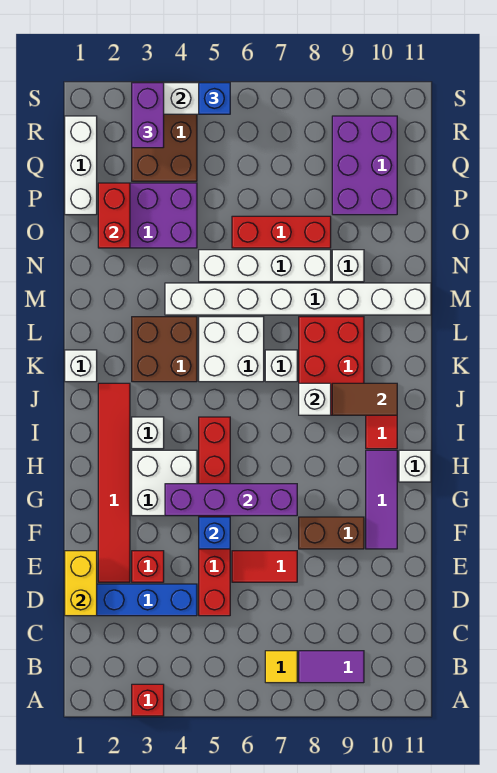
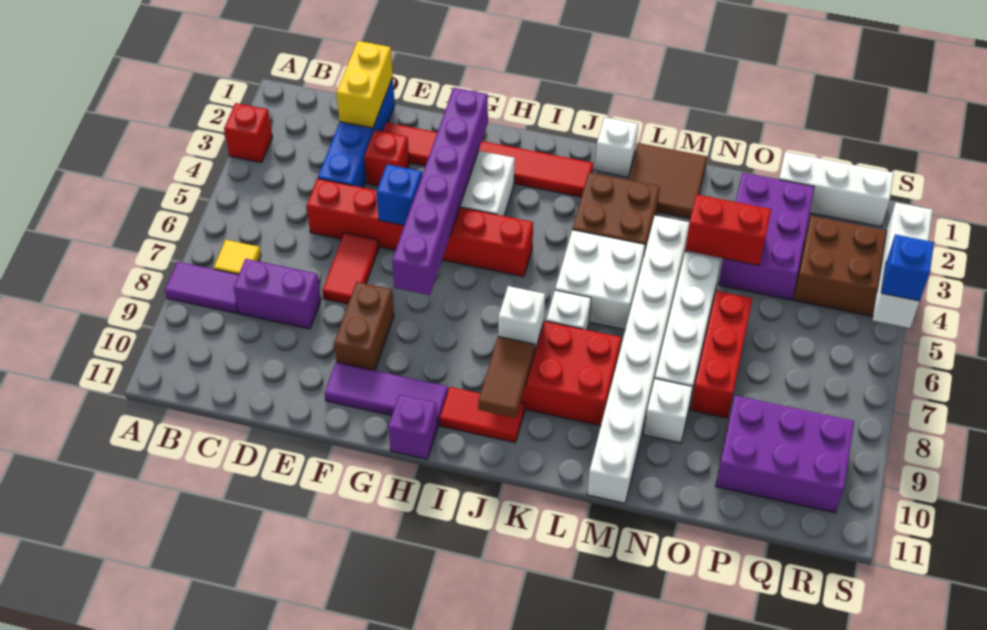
purple tile B8:B9 level 1 -> purple tile A8:B8 level 1
yellow brick D1:E1 level 2 -> yellow brick D1:D2 level 2
purple brick G4:G7 level 2 -> purple brick G2:G7 level 2
white brick H11 level 1 -> purple brick H11 level 1
white brick I3 level 1 -> none
none -> brown tile L1:M2 level 1
red brick O2:P2 level 2 -> red brick N4:O4 level 2
purple brick R3:S3 level 3 -> purple brick C8:D8 level 1

